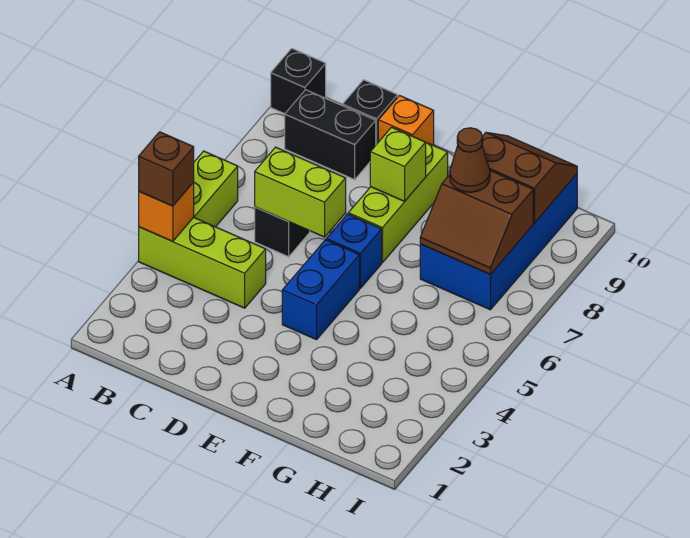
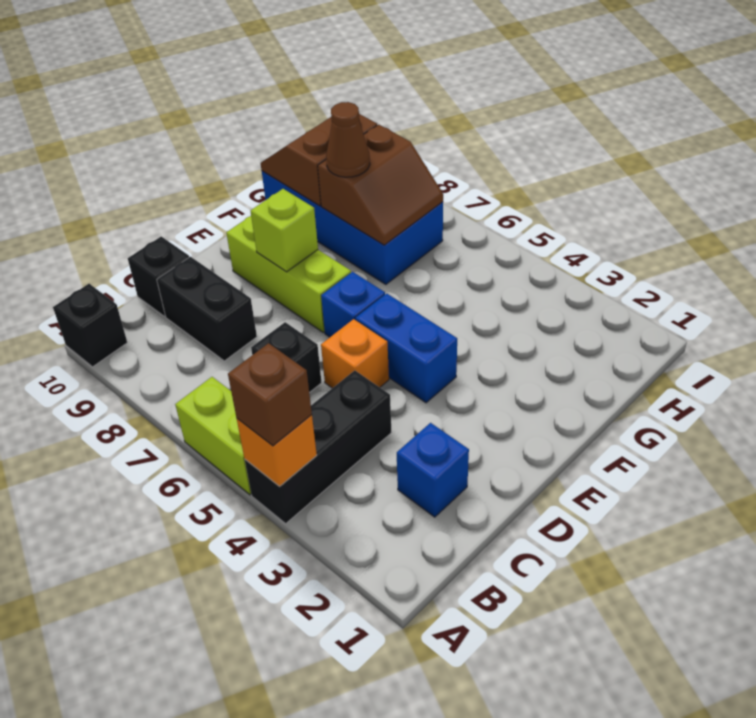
lime brick A4:C4 level 1 -> black brick A4:C4 level 1
black brick B9:C9 level 1 -> black brick C8:C9 level 1
none -> blue brick C2 level 1
lime brick C6:D6 level 2 -> none
orange brick D10 level 1 -> orange brick D5 level 1

